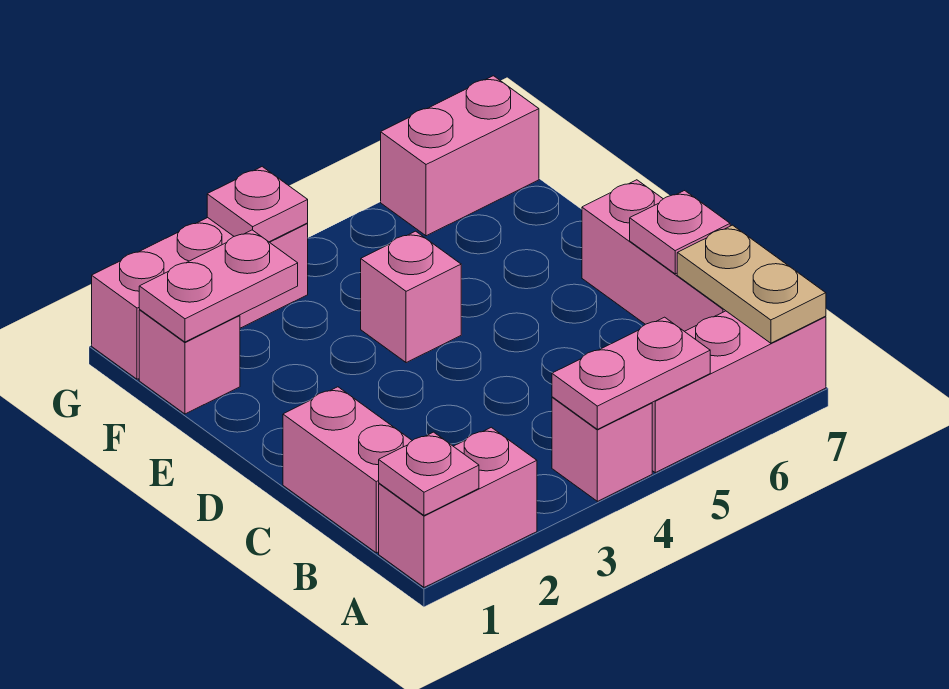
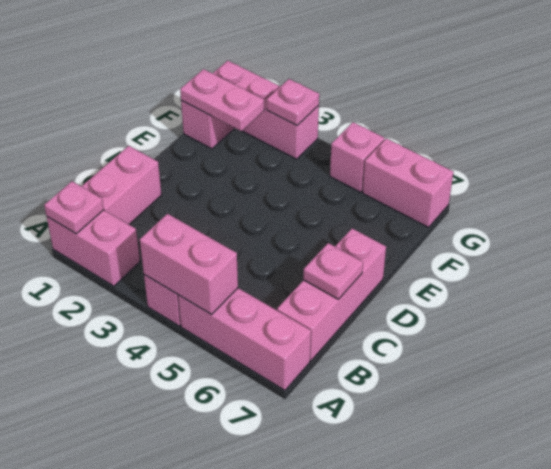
pink plate A4:A5 level 2 -> pink brick A4:A5 level 2
tan plate A7:B7 level 2 -> none
pink brick E4 level 1 -> pink brick G5 level 1

